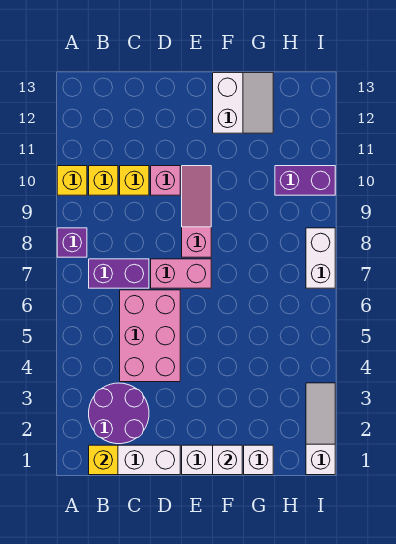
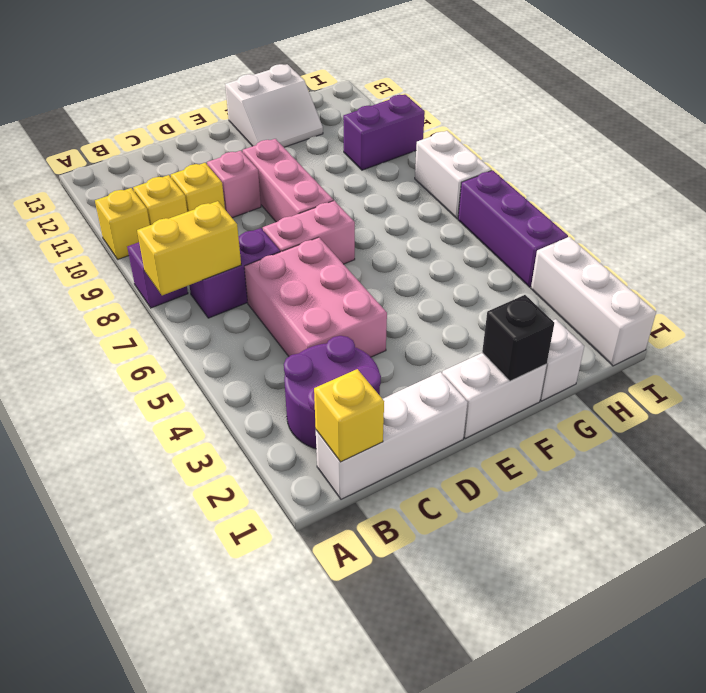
none -> yellow brick A7:B7 level 2
pink slope E8:E10 level 1 top 8 -> pink brick E8:E10 level 1
white brick F1 level 2 -> black brick F1 level 2
white slope F12:G13 level 1 top F -> white slope F12:G13 level 1 top 13
white slope I1:I3 level 1 top 1 -> white brick I1:I3 level 1
none -> purple brick I4:I6 level 1

